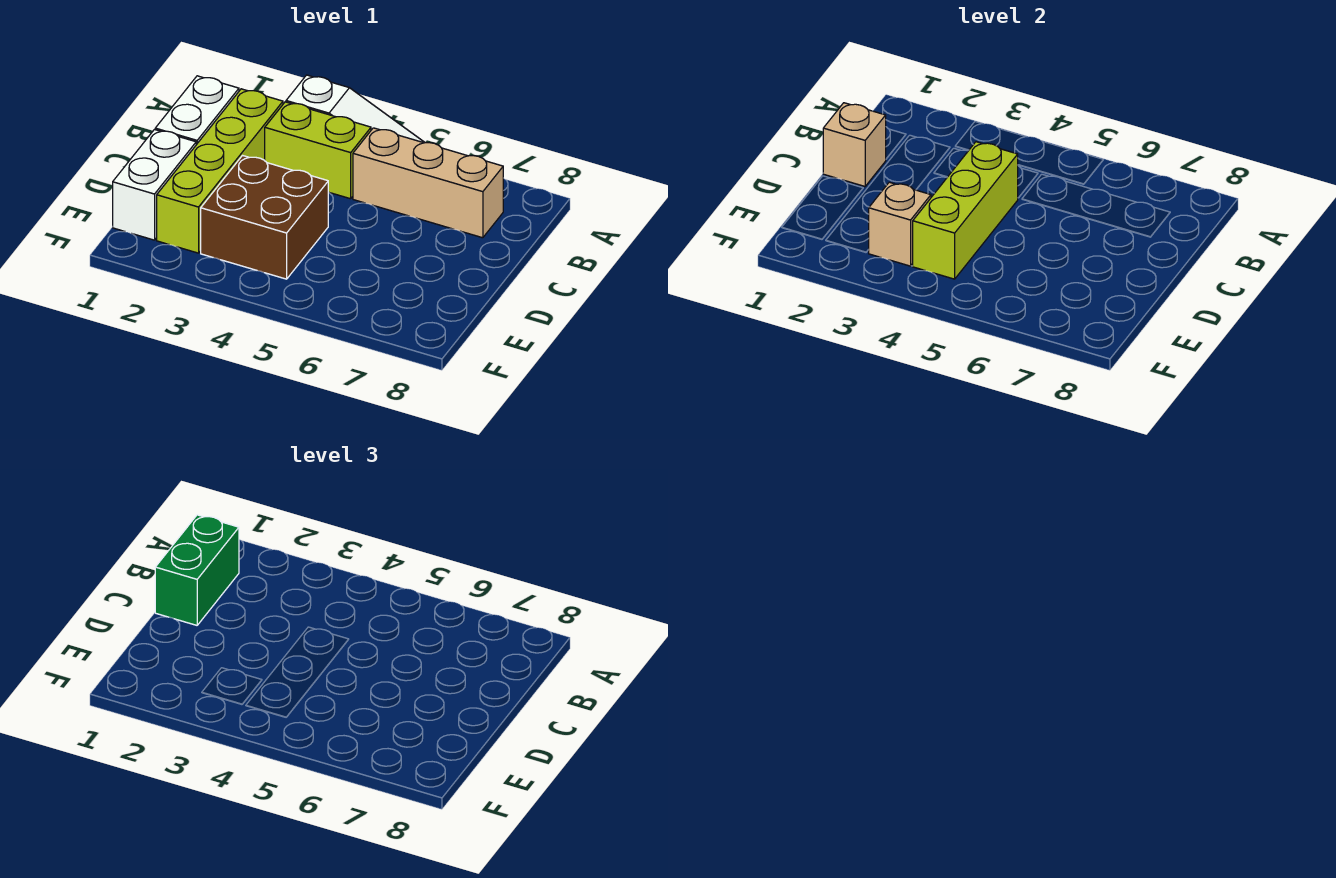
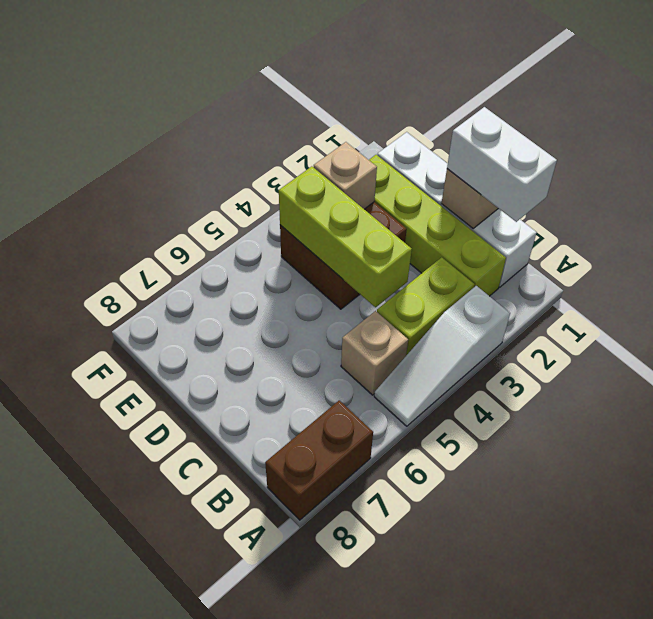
none -> brown brick A7:A8 level 1
green brick B1:C1 level 3 -> white brick B1:C1 level 3
tan brick B5:B7 level 1 -> tan brick B5 level 1

